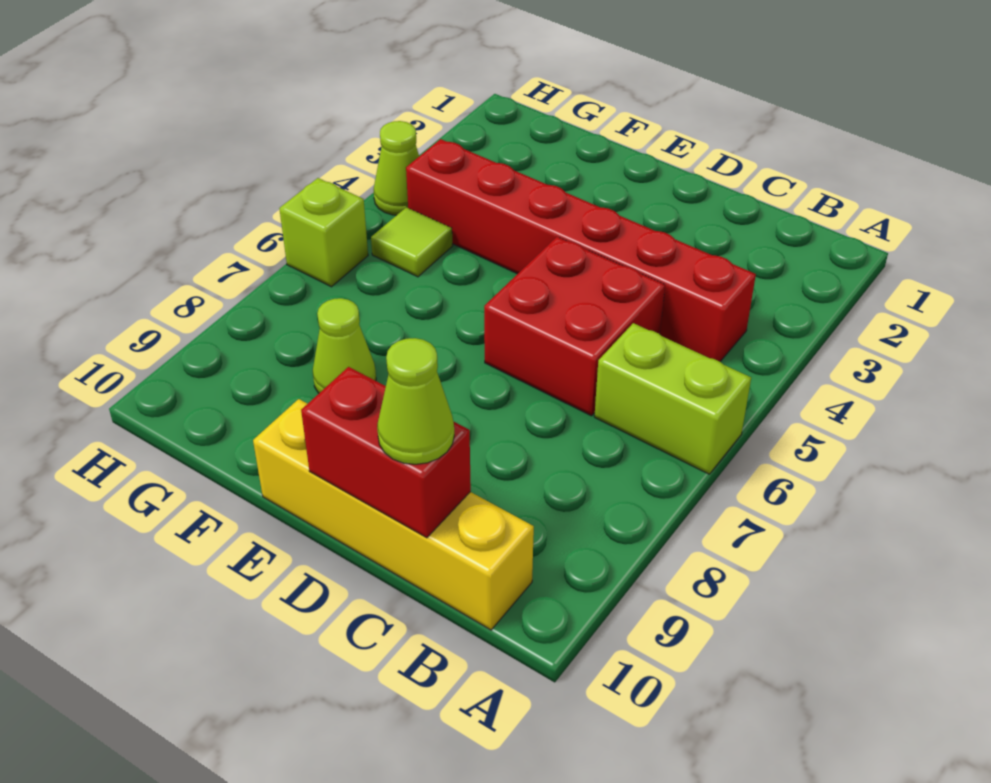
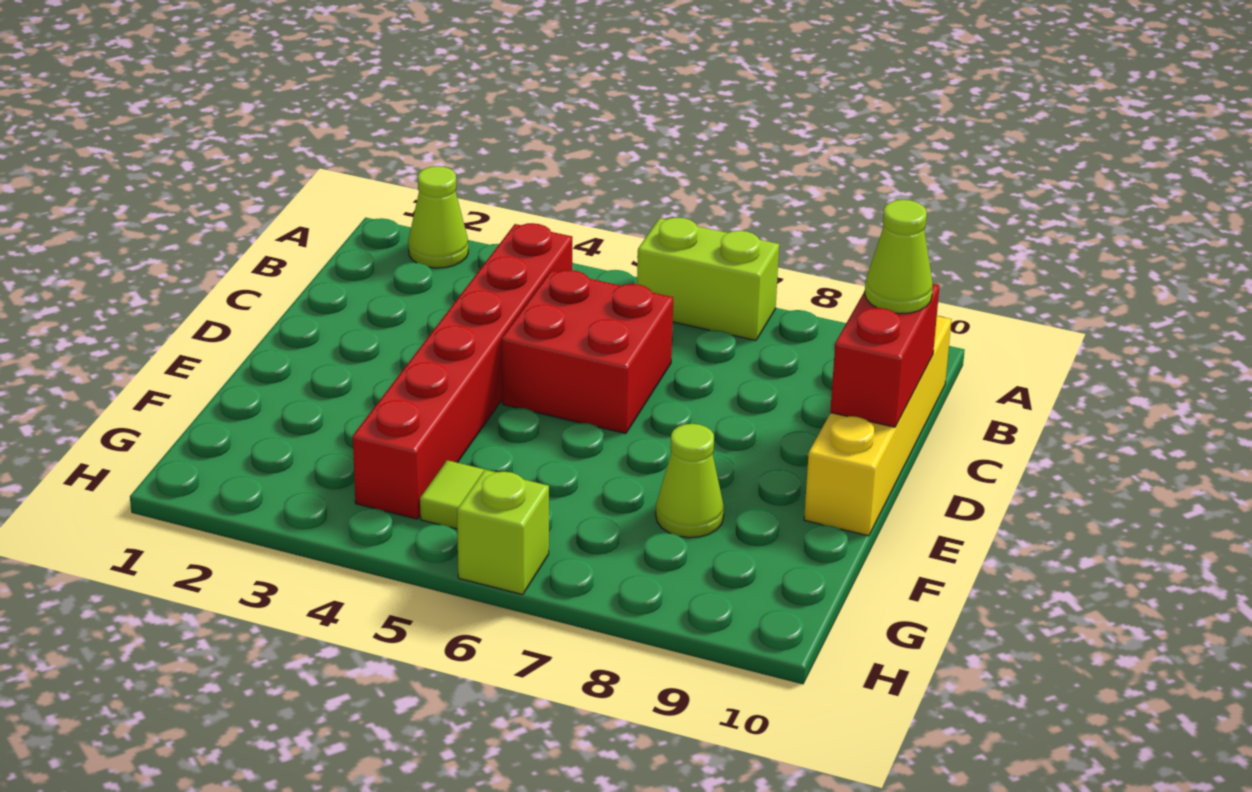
lime brick A6:B6 level 1 -> lime brick A6:A7 level 1
lime cone H4 level 1 -> lime cone A2 level 1

